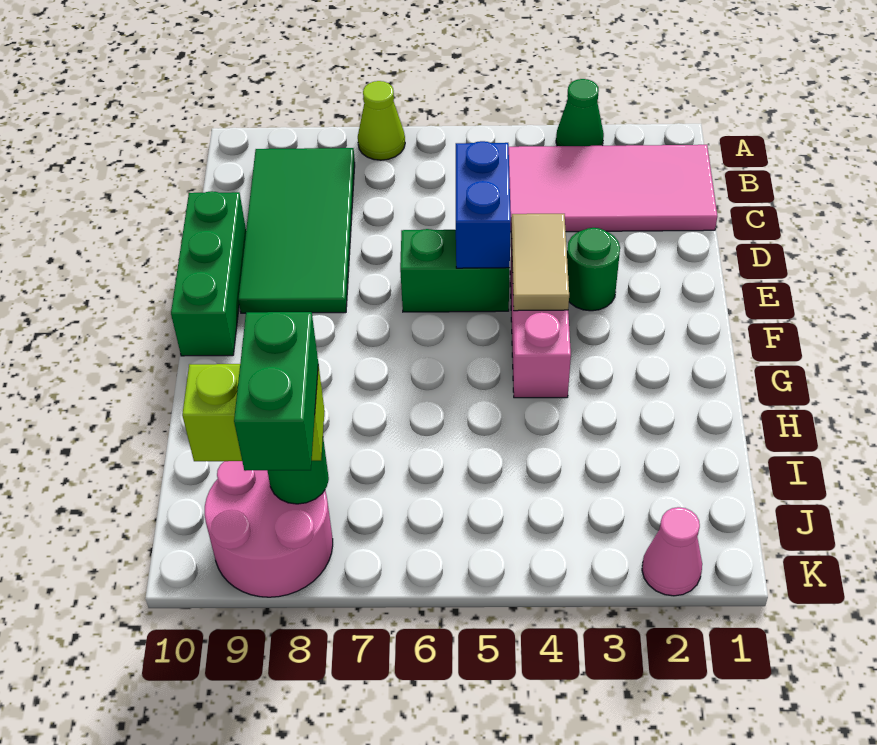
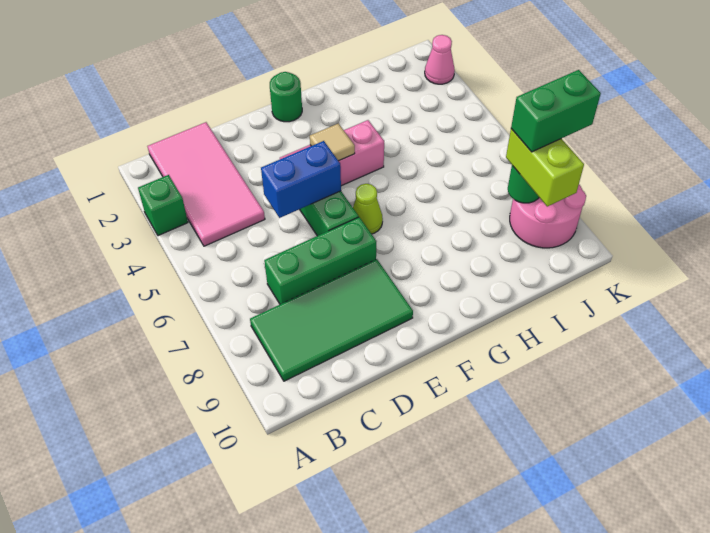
green cone A3 level 1 -> green brick A3 level 1
lime cone A7 level 1 -> lime cone F6 level 1
green brick D10:F10 level 1 -> green brick C7:E7 level 1
green round brick E3 level 1 -> green round brick F1 level 1
tan tile E4:F4 level 2 -> tan tile F4 level 2

